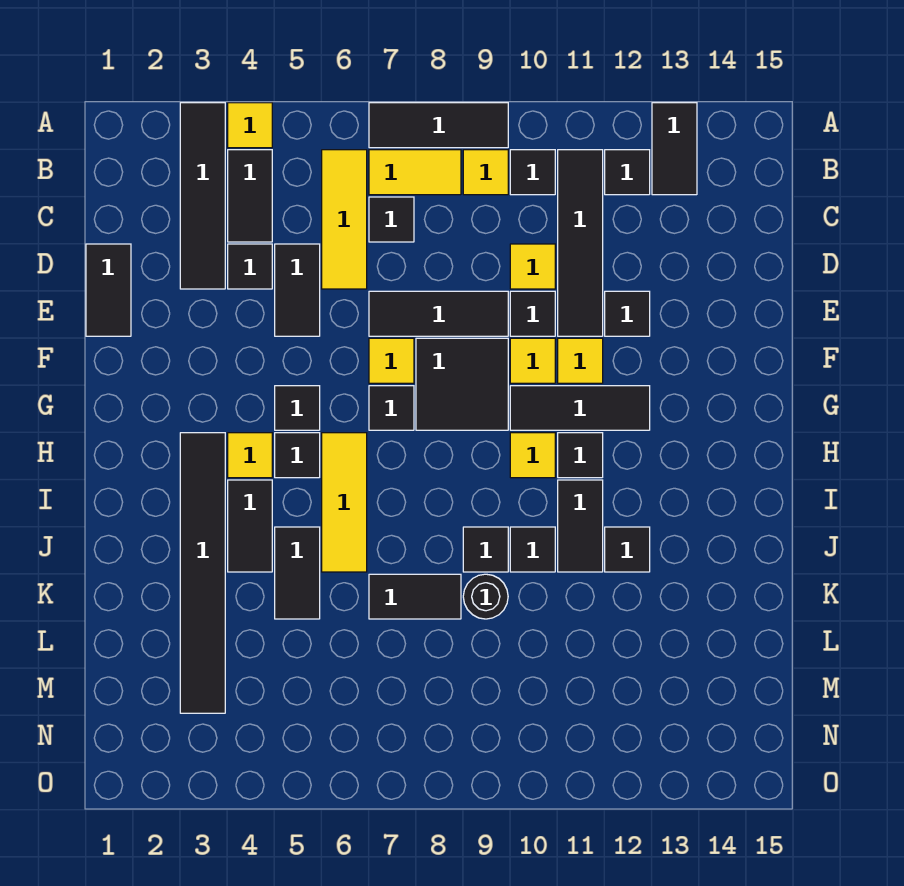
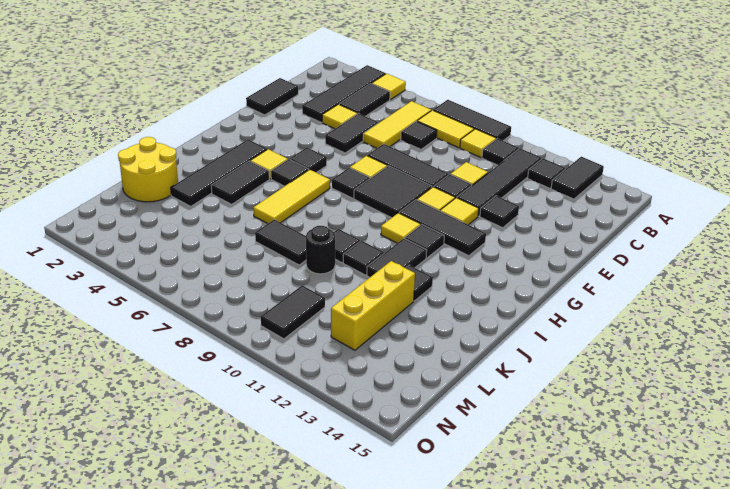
black tile D4 level 1 -> yellow tile D4 level 1
black tile H3:M3 level 1 -> black tile H3:K3 level 1
black tile J5:K5 level 1 -> black tile M10:N10 level 1
none -> yellow round brick K1:L2 level 1
none -> yellow brick K12:M12 level 1

